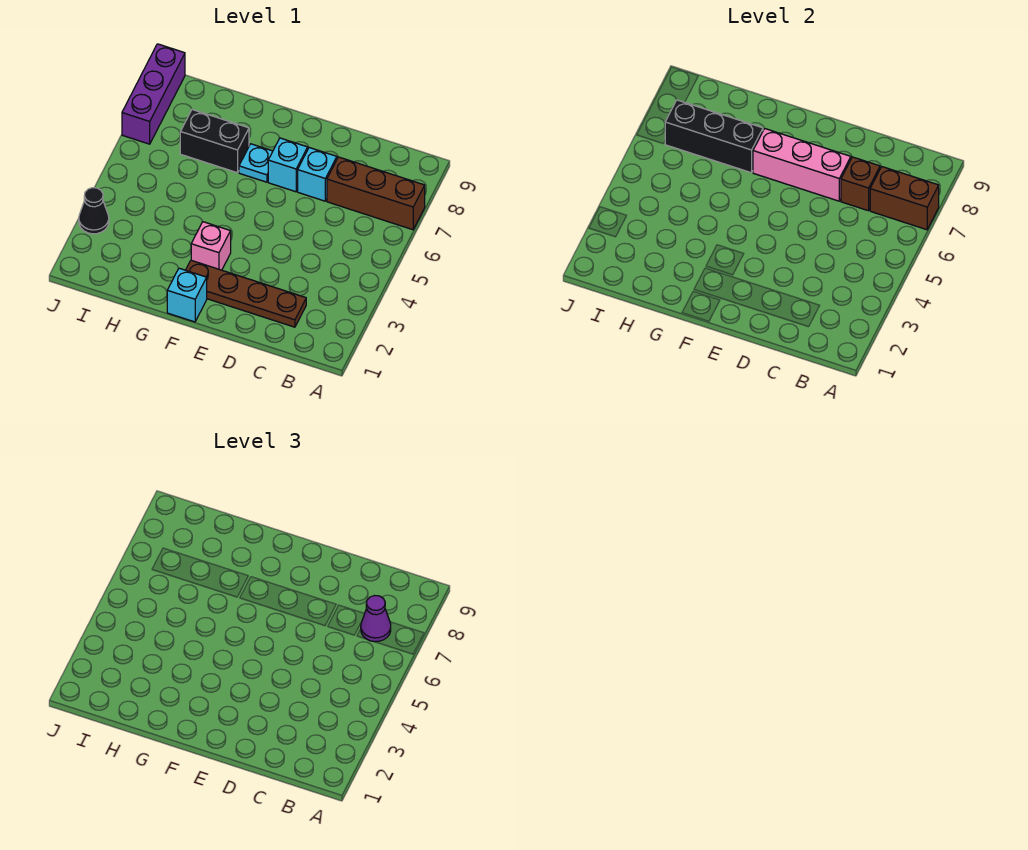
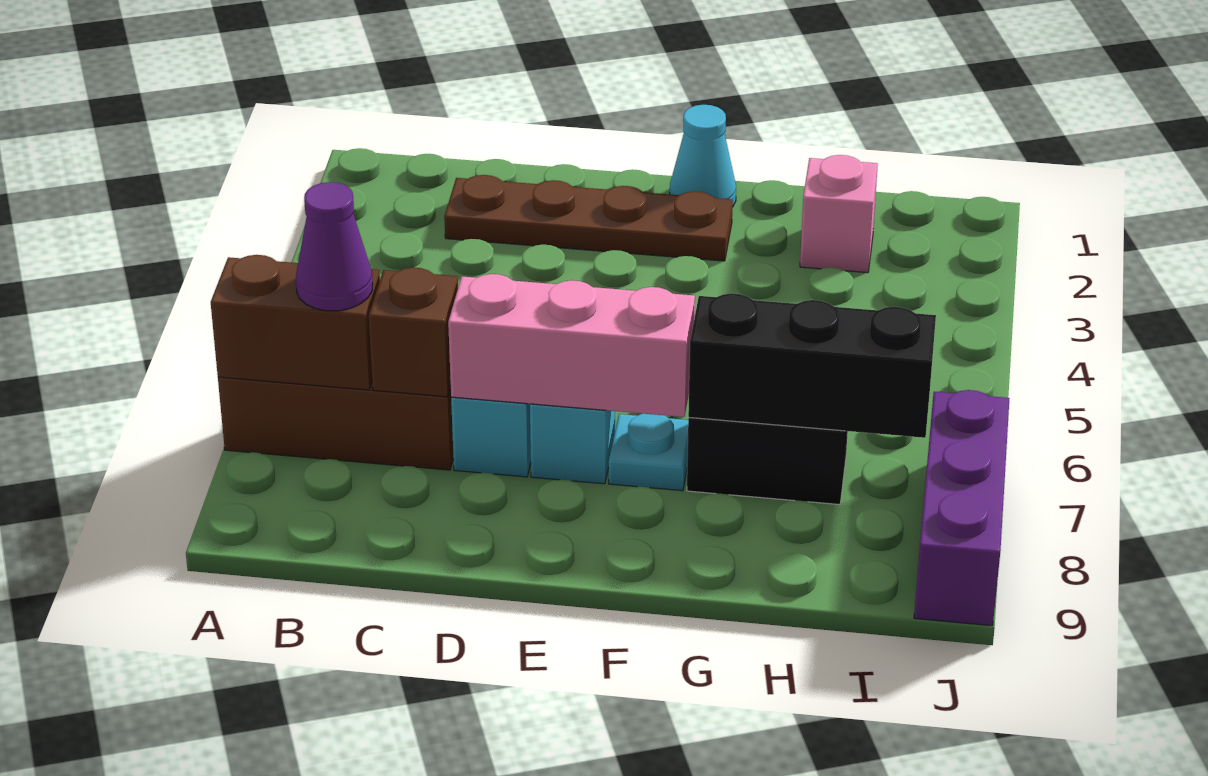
cyan brick F1 level 1 -> cyan cone F1 level 1
pink brick F3 level 1 -> pink brick H2 level 1
black cone J3 level 1 -> none

